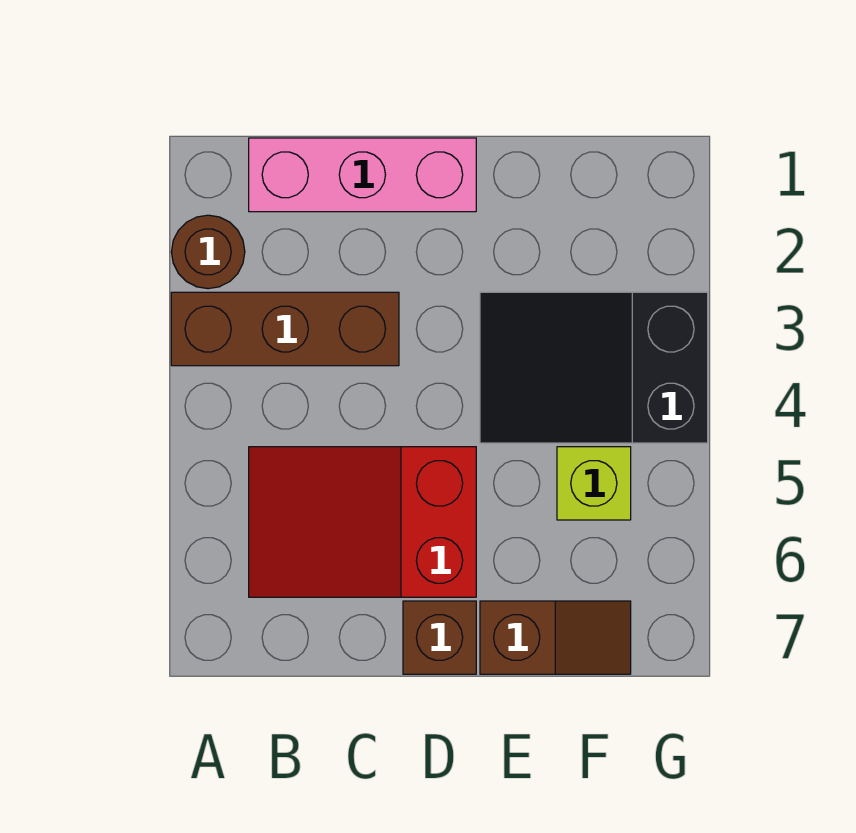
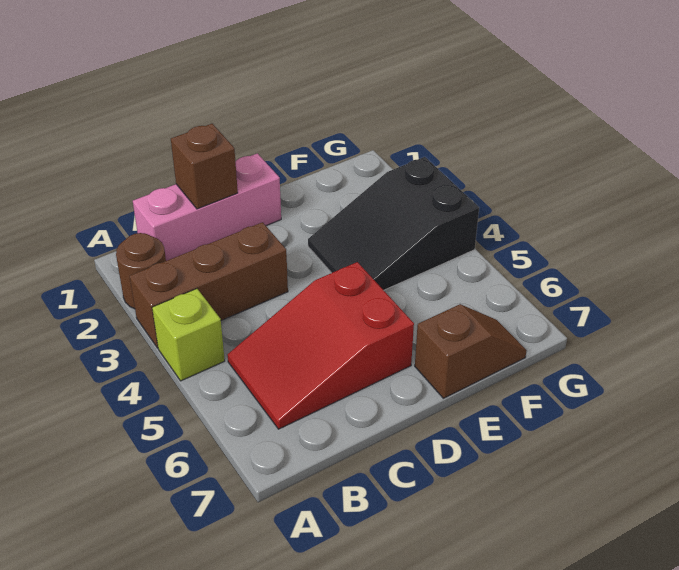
brown brick D7 level 1 -> brown brick C1 level 2
lime brick F5 level 1 -> lime brick A4 level 1

